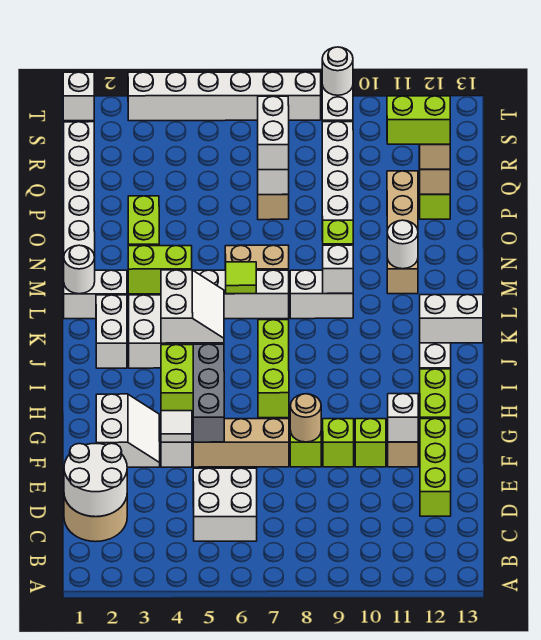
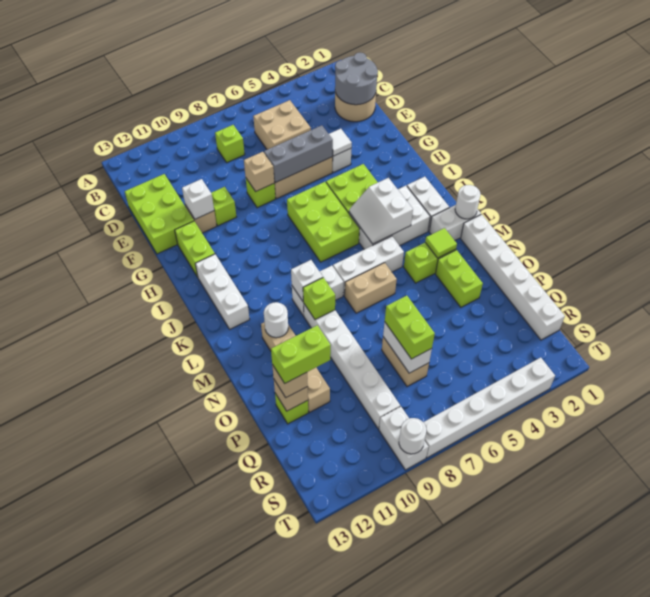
white round brick C1:D2 level 2 -> grey round brick C1:D2 level 2
white brick C5:D6 level 1 -> tan brick C5:D6 level 1
lime brick D12:F12 level 1 -> lime brick D12:F13 level 1
white slope F2:G3 level 1 top 2 -> none
grey brick F5:H5 level 2 -> grey brick F5:F7 level 2
tan round brick F8 level 2 -> tan brick F8 level 2
lime brick F9 level 1 -> lime brick C8 level 1
lime brick H7:J7 level 1 -> lime brick H6:J7 level 1
white brick J12:J13 level 2 -> none
lime tile L6 level 2 -> lime tile M3 level 2
white brick P7:Q7 level 3 -> lime brick P7:Q7 level 3
white brick T1 level 1 -> none

